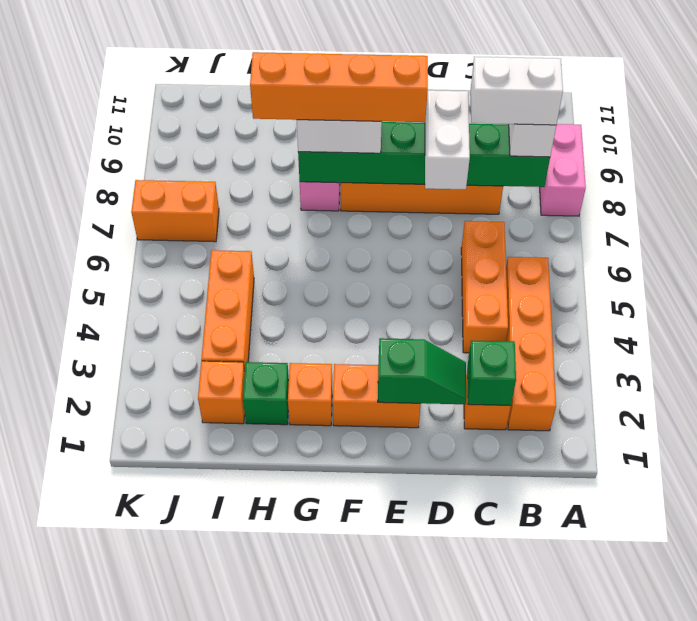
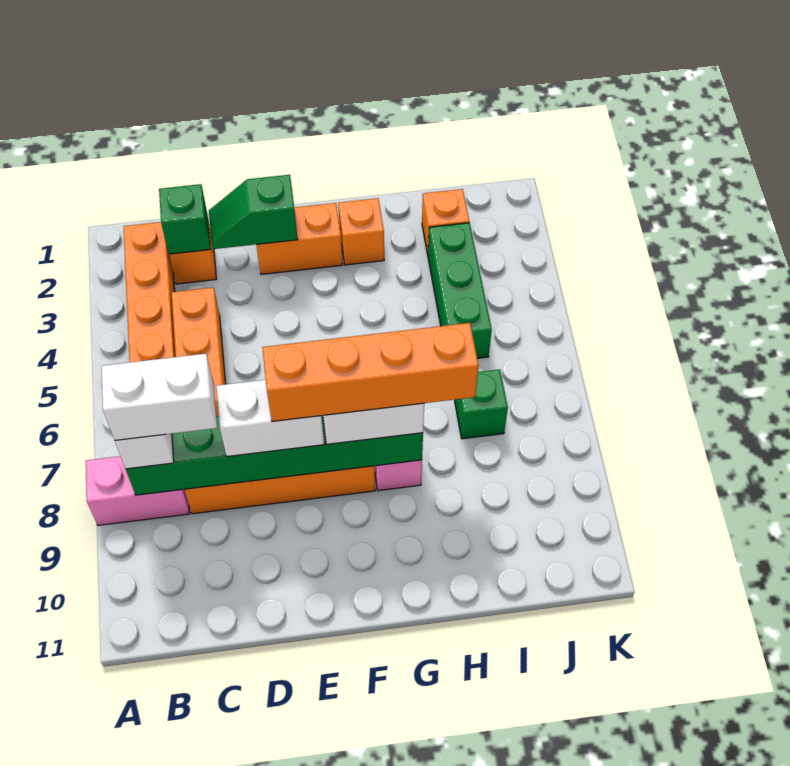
pink brick A8:A9 level 1 -> pink brick A8:B8 level 1
white brick D7:D8 level 3 -> white brick D8:E8 level 3
green brick H2 level 1 -> green brick I7 level 1
orange brick I3:I5 level 1 -> green brick I3:I5 level 1
orange brick J7:K7 level 1 -> none

